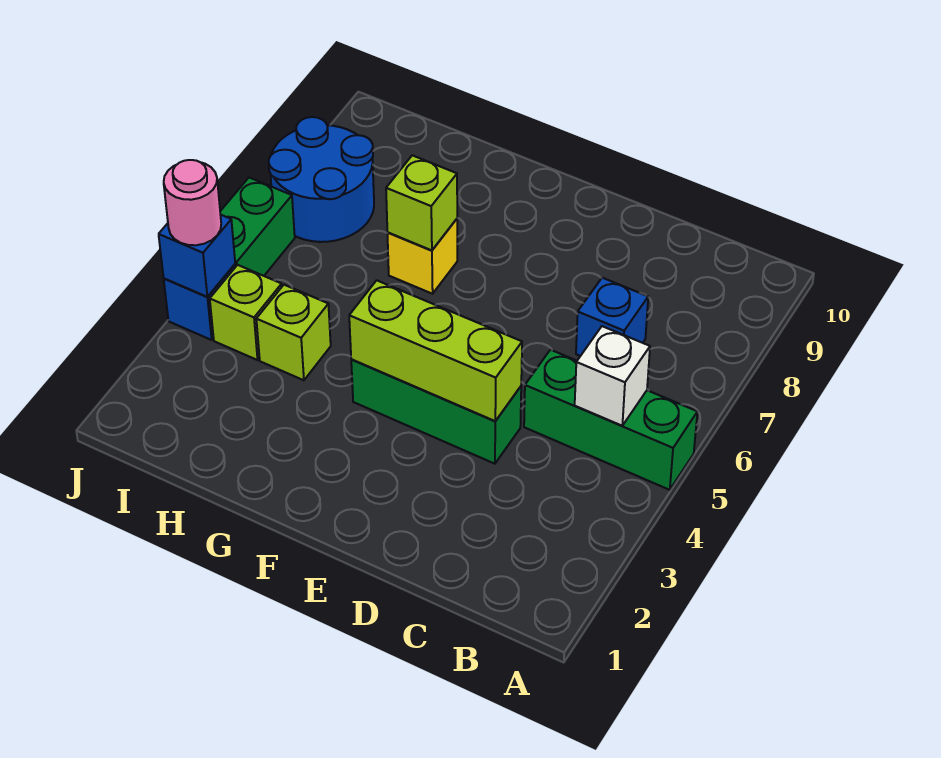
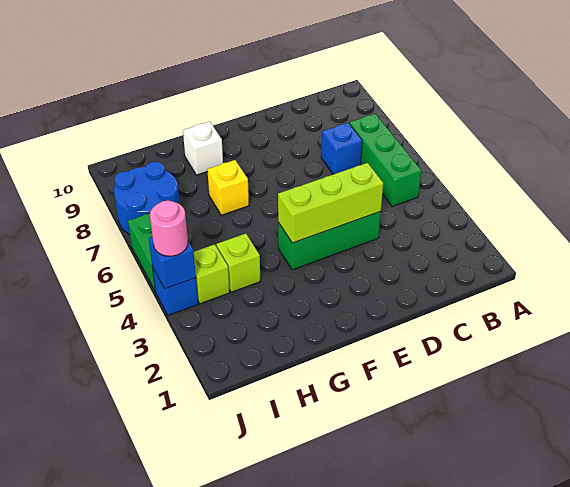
green brick A5:C5 level 1 -> green brick B5:B7 level 1
white brick B5 level 2 -> white brick G9 level 1
lime brick G7 level 2 -> none

